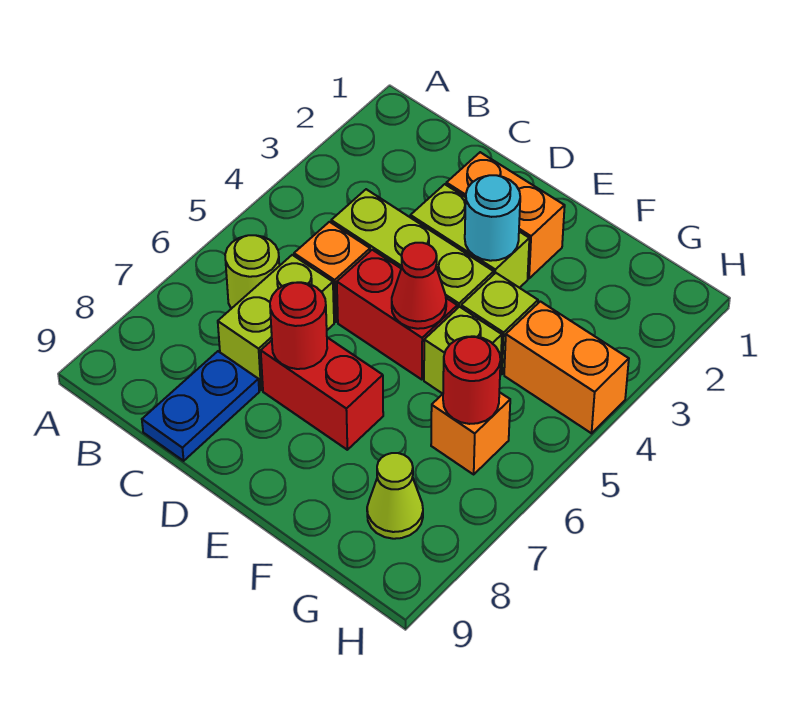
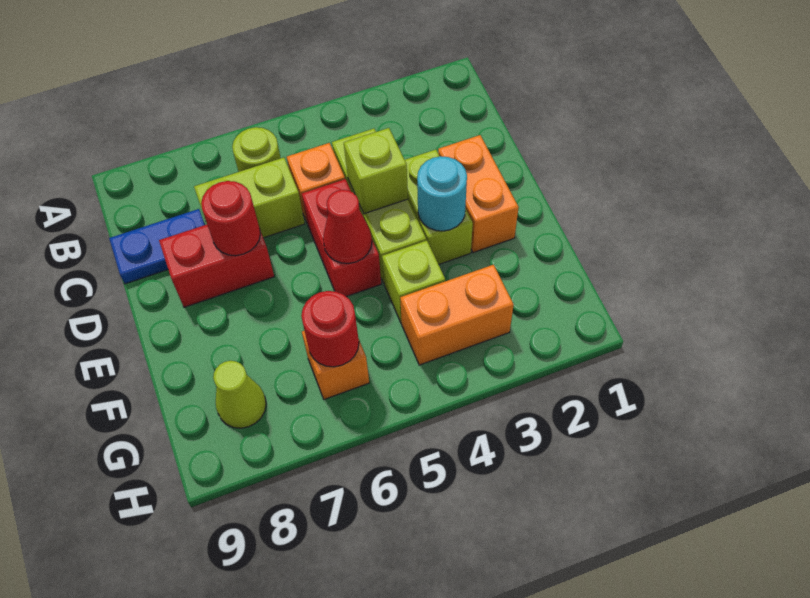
red brick D7:E7 level 1 -> red brick D7:D8 level 1
lime brick F5 level 1 -> lime brick D4 level 2
orange brick G4:H4 level 1 -> orange brick G3:G4 level 1

